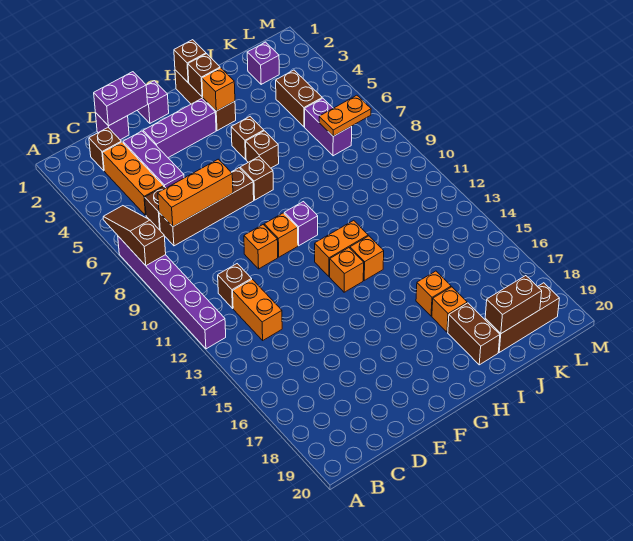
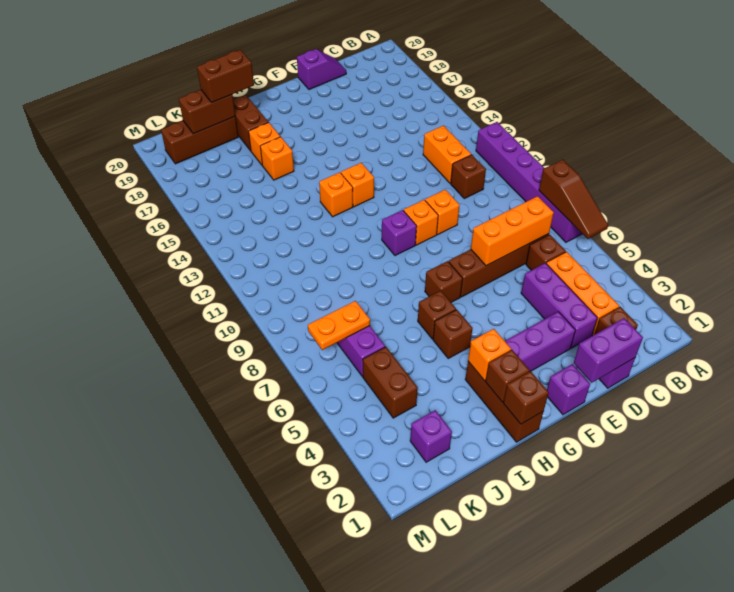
none -> purple slope D20:E20 level 1 top E
orange brick G12:H12 level 1 -> none
none -> brown brick I19:J19 level 3

